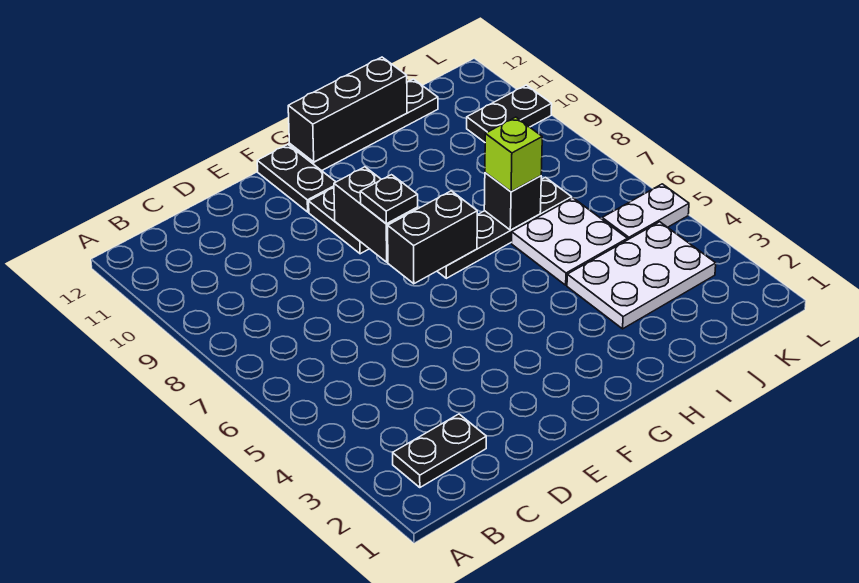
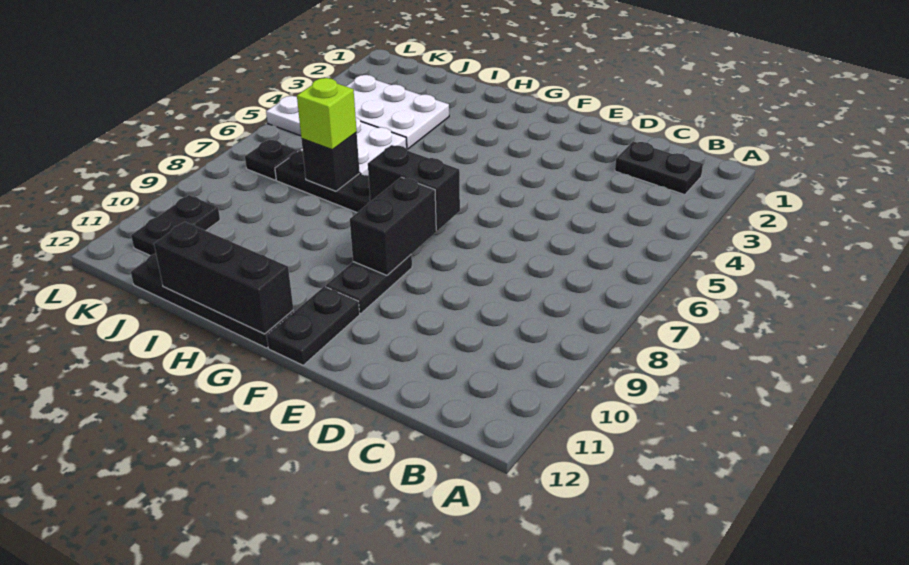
black plate F8 level 3 -> black plate K7 level 1
black plate K10:L10 level 1 -> black plate K10:K11 level 1

